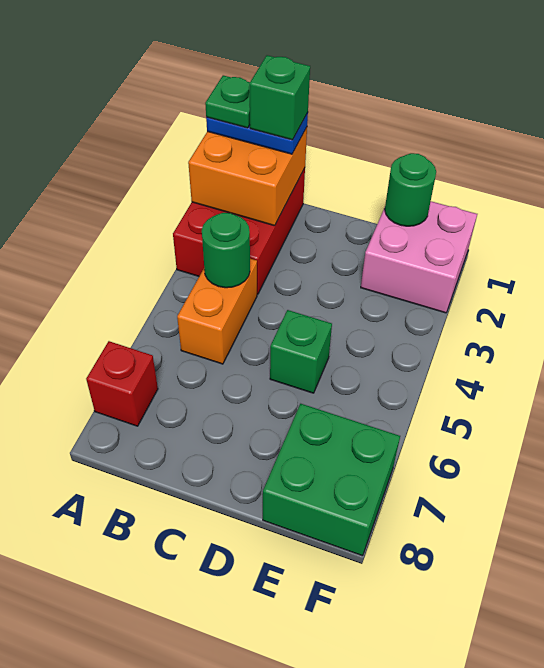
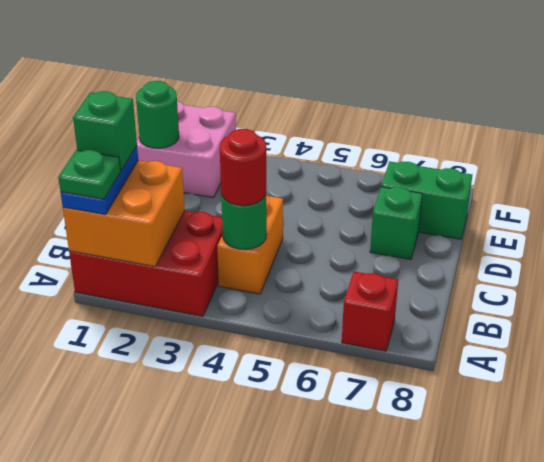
orange brick B4:B5 level 1 -> orange brick B4:C4 level 1
none -> red round brick B4 level 3
green brick D5 level 1 -> green brick D7 level 1
green brick E7:F8 level 1 -> green brick E7:E8 level 1

